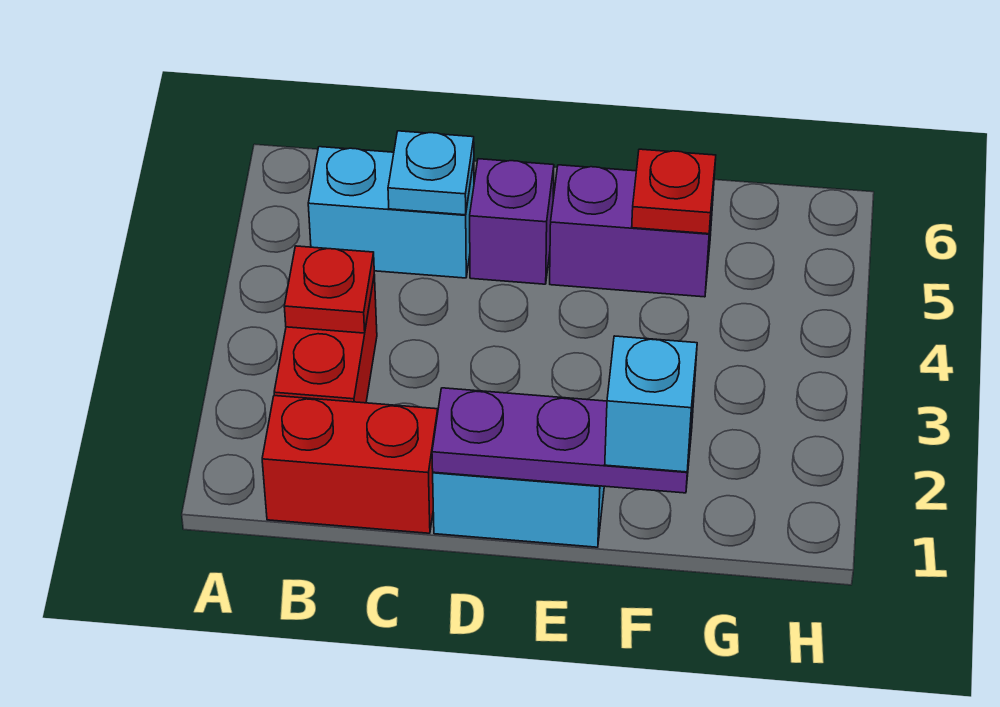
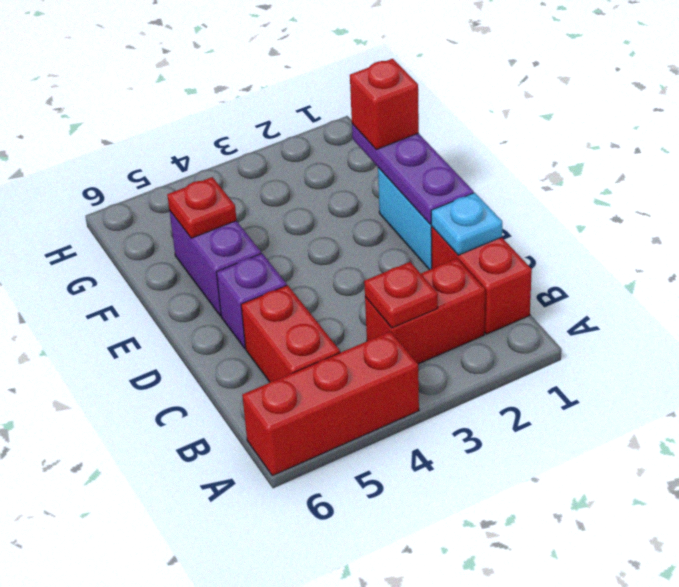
none -> red brick A4:A6 level 1
cyan brick B5:C5 level 1 -> red brick B5:C5 level 1
cyan plate C5 level 2 -> cyan plate C1 level 2
cyan brick F1 level 3 -> red brick F1 level 3

